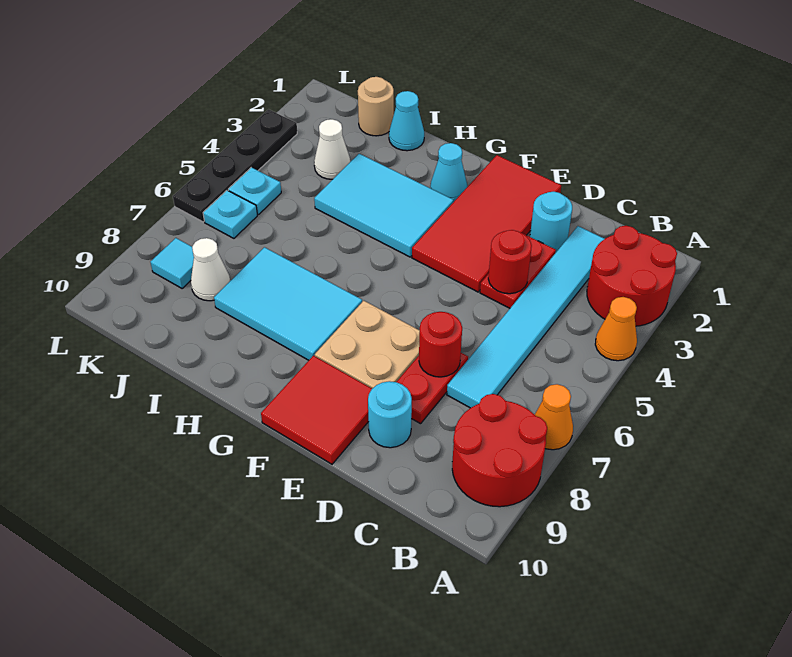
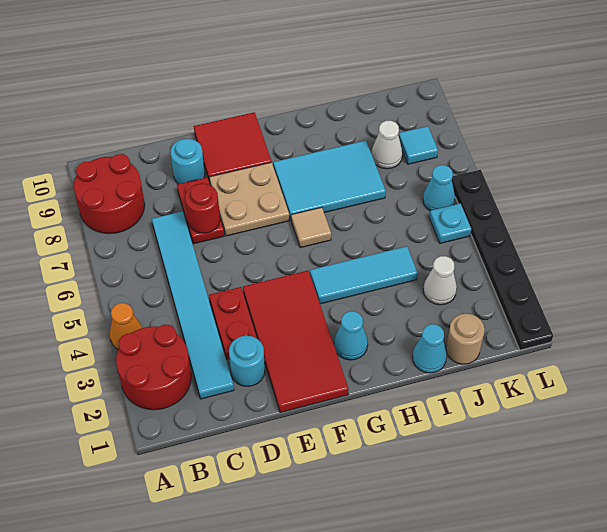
orange cone A7 level 1 -> none
red round brick D4 level 2 -> none
cyan tile G3:I4 level 1 -> cyan tile G4:I4 level 1
none -> tan tile G6 level 1
cyan plate K6 level 1 -> cyan cone K6 level 1
black plate L3:L6 level 1 -> black plate L1:L6 level 1

